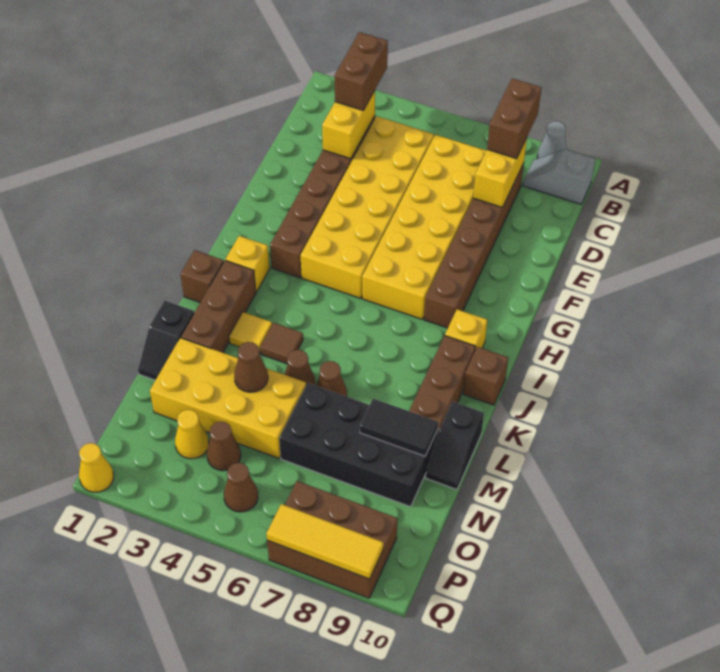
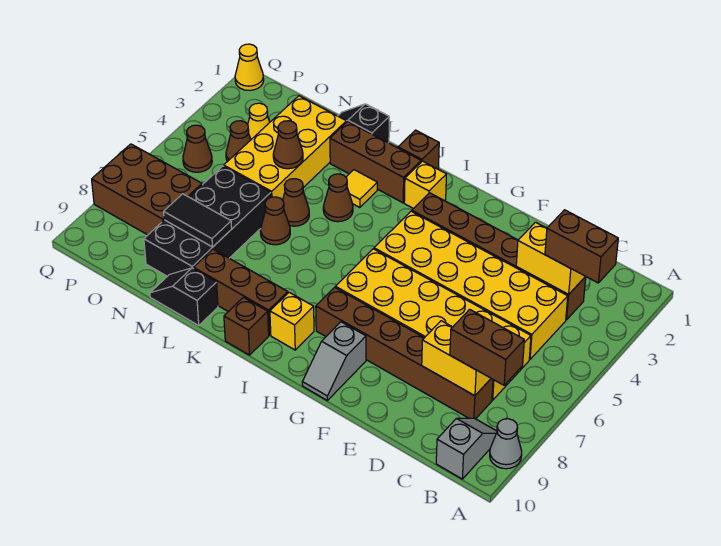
none -> grey slope G9:G10 level 1 top 9
brown tile K4 level 1 -> brown cone K4 level 1
black tile M8:M9 level 2 -> black tile M8:N8 level 2
brown brick P7:Q9 level 1 -> brown brick O7:Q8 level 1
yellow tile Q7:Q9 level 2 -> none

